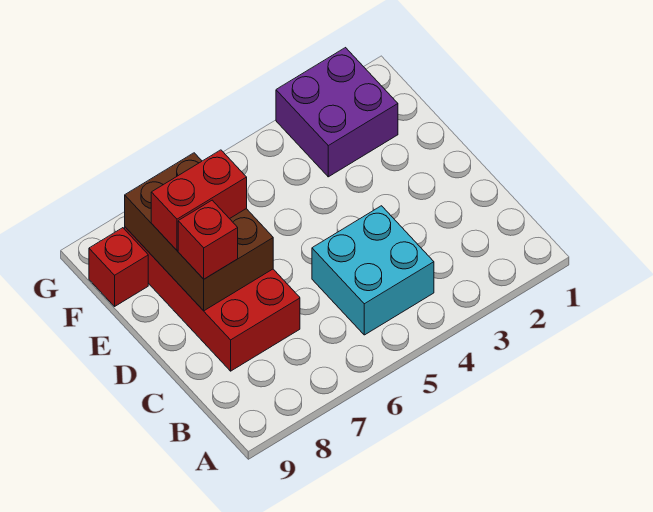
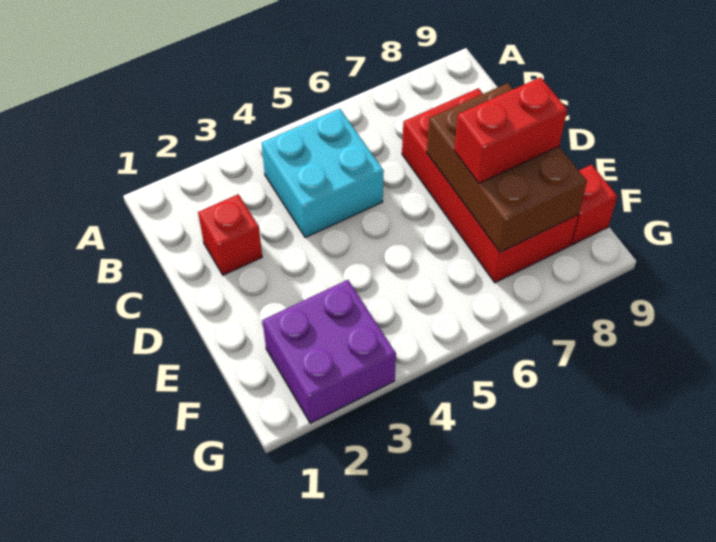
red brick D8 level 3 -> red brick C2 level 1

